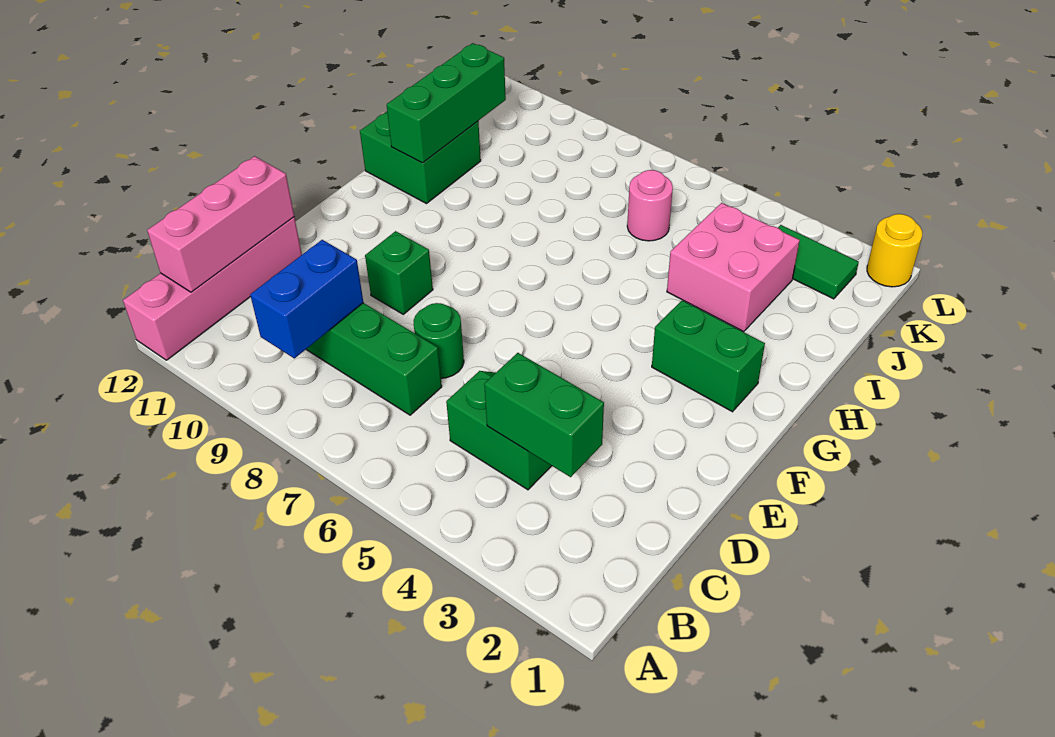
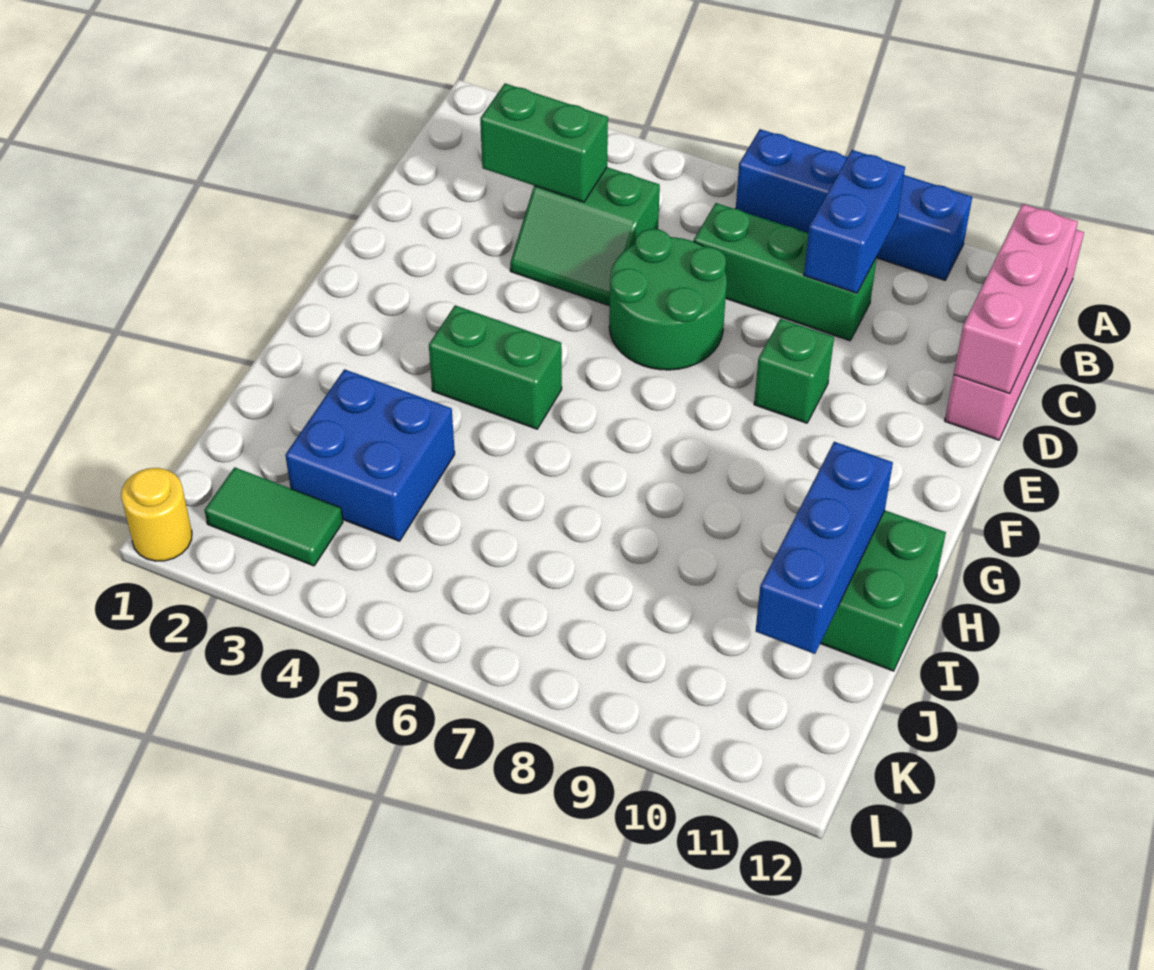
none -> blue brick A7:A10 level 1
green round brick D7 level 1 -> green round brick D6:E7 level 1
green brick G2:G3 level 1 -> green brick G4:G5 level 1
green brick H11:J11 level 2 -> blue brick H11:J11 level 2
pink brick I3:J4 level 1 -> blue brick I3:J4 level 1
pink round brick J6 level 1 -> none

